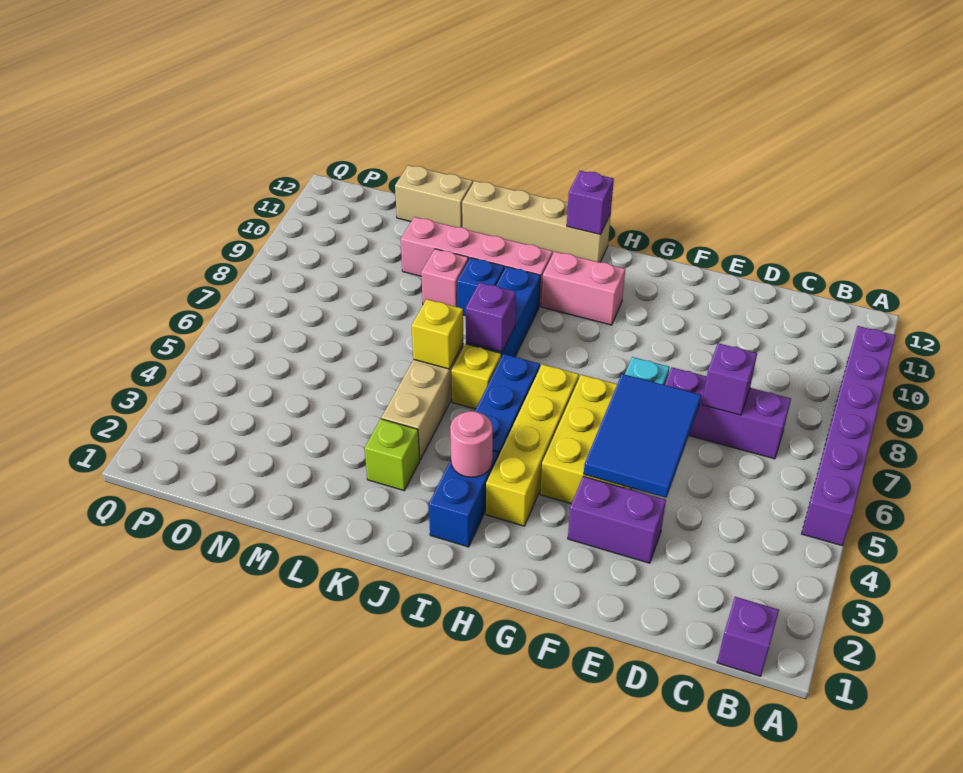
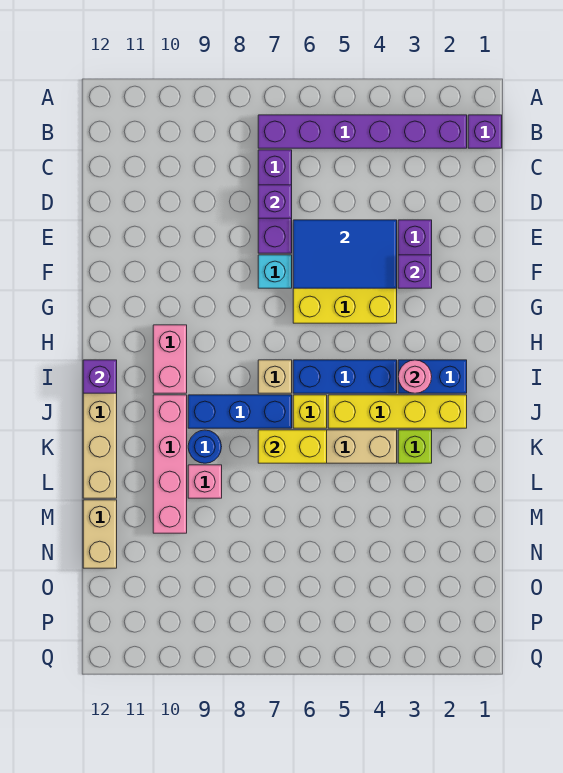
purple brick A5:A10 level 1 -> purple brick B2:B7 level 1
yellow brick H3:H6 level 1 -> yellow brick J2:J5 level 1
none -> tan brick I7 level 1
purple brick J7 level 2 -> purple brick F3 level 2
yellow brick K6 level 2 -> yellow brick K6:K7 level 2
blue brick K9 level 1 -> blue round brick K9 level 1

